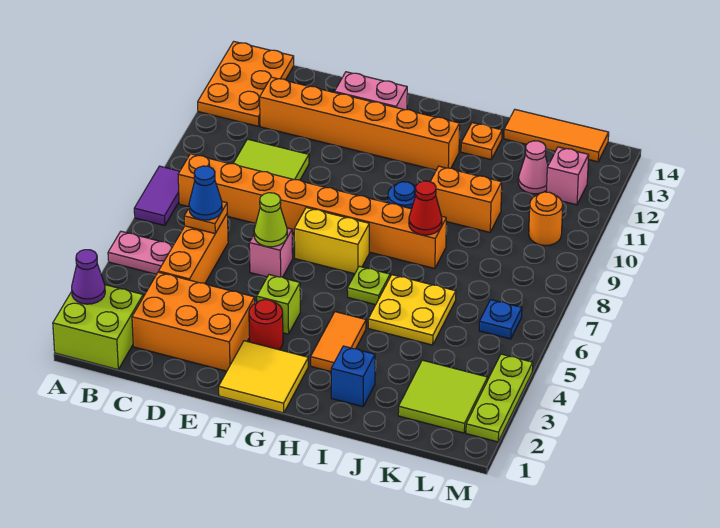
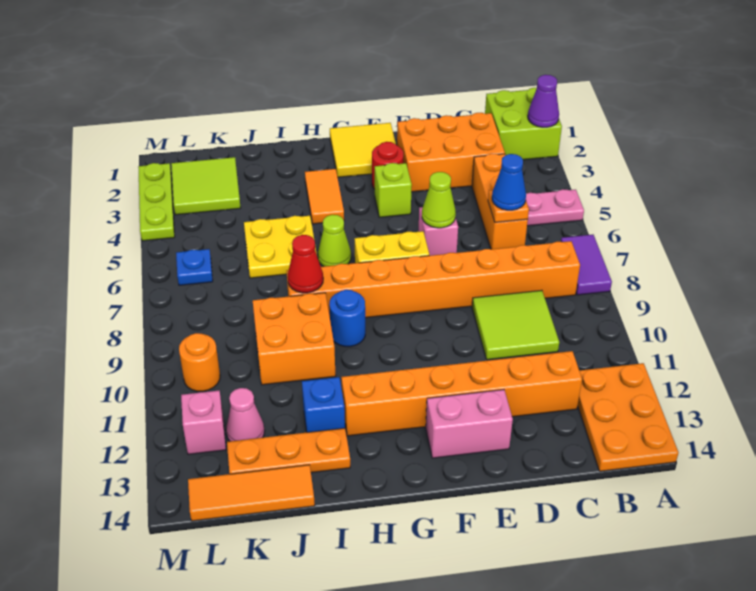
lime plate H6 level 1 -> lime cone H6 level 1
blue brick I2 level 1 -> blue brick I12 level 1
orange brick I10:J10 level 1 -> orange brick I9:J10 level 1
orange plate I13 level 1 -> orange plate I13:K13 level 1

